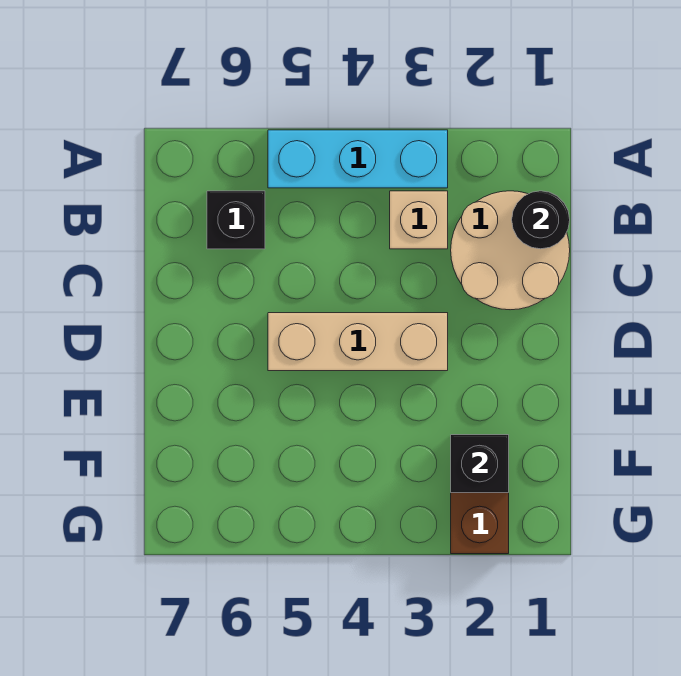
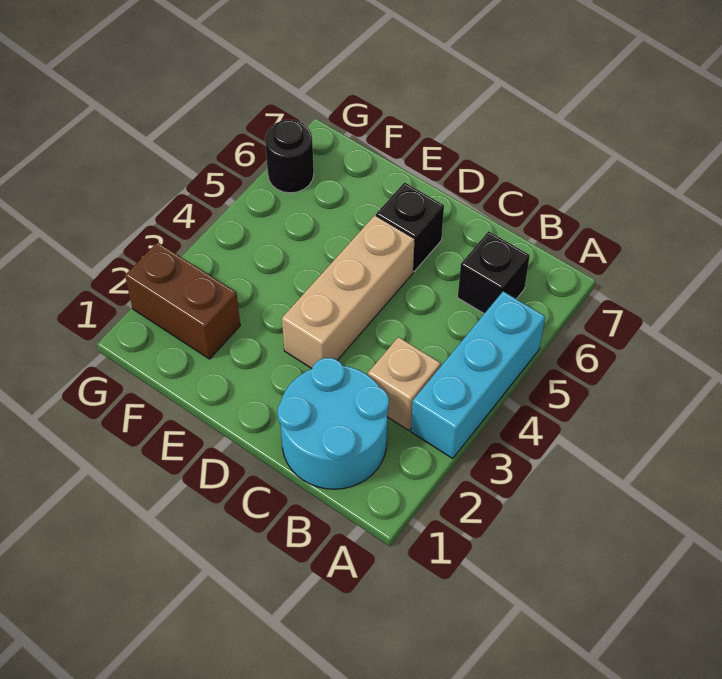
tan round brick B1:C2 level 1 -> cyan round brick B1:C2 level 1
black round brick B1 level 2 -> black round brick G6 level 1
black brick F2 level 2 -> black brick D6 level 1

